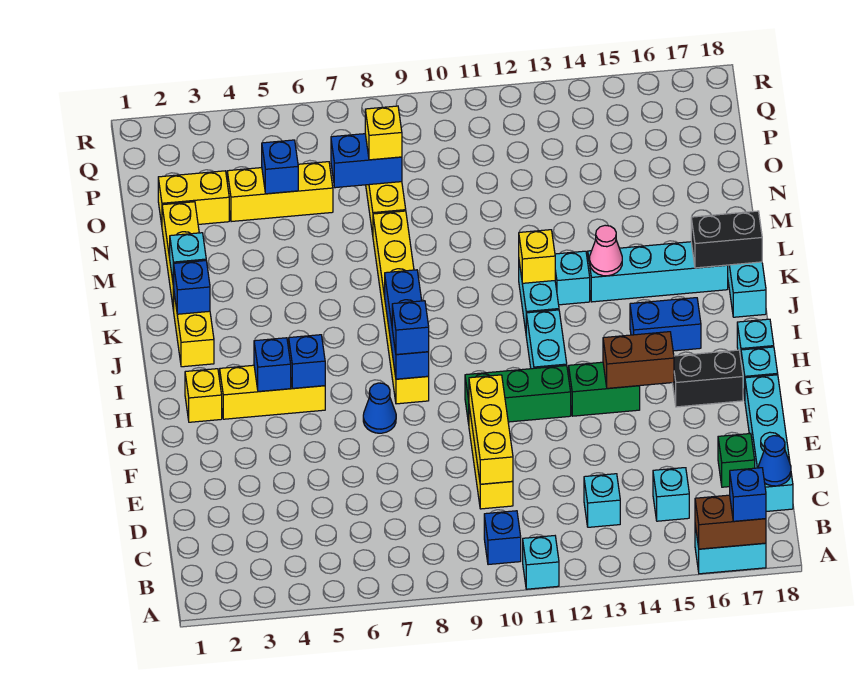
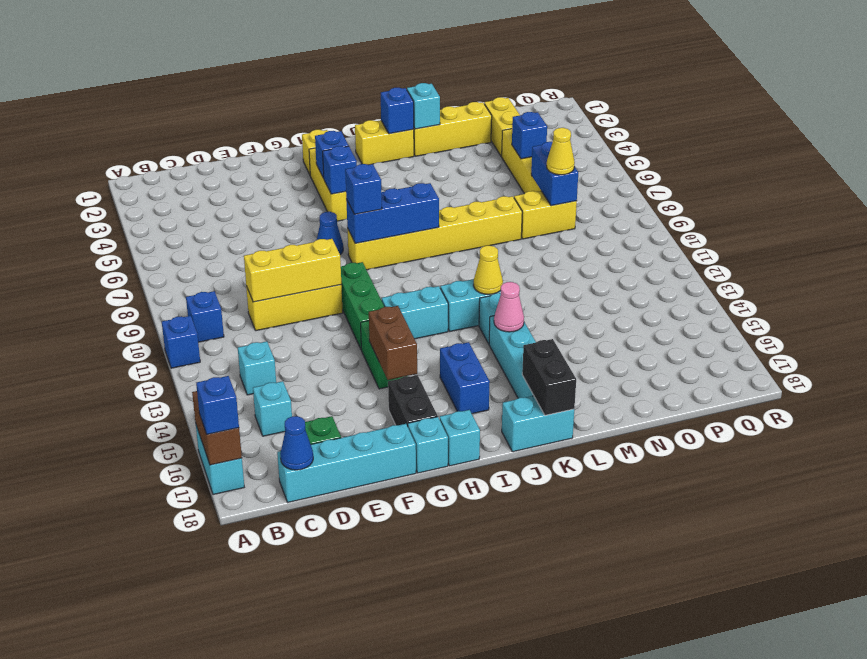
cyan brick A11 level 1 -> blue brick A11 level 1
yellow brick K12 level 2 -> yellow cone K12 level 2
yellow brick O8 level 3 -> yellow cone O8 level 3

